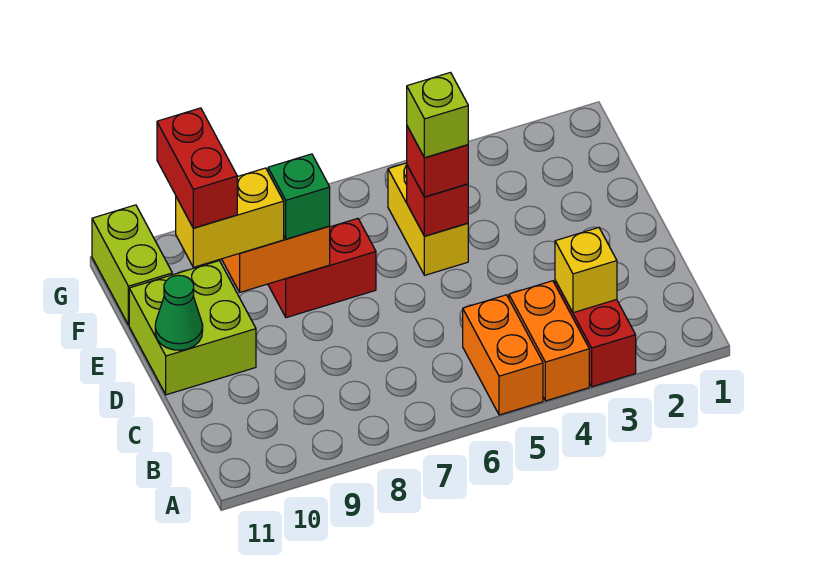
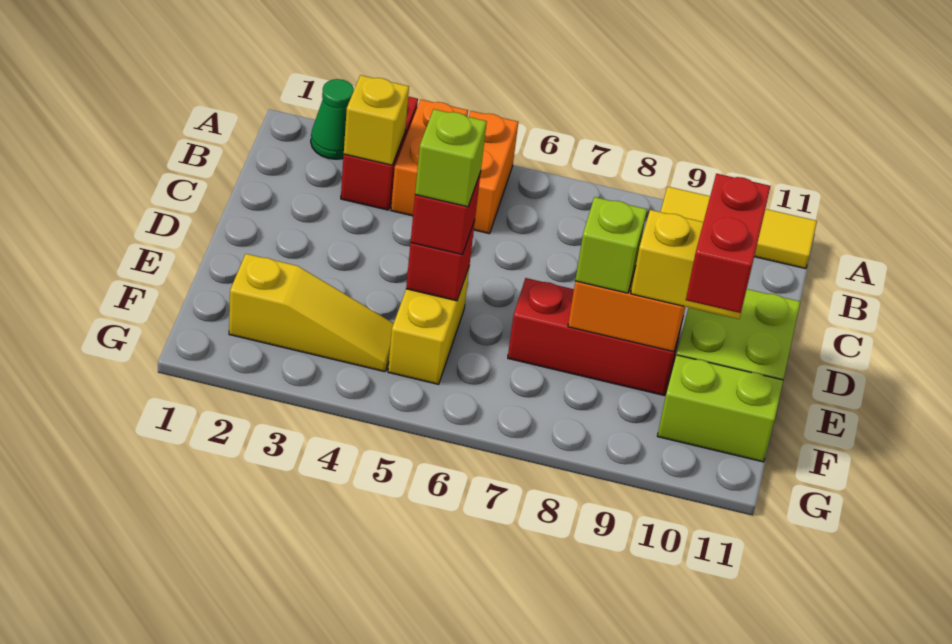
none -> yellow tile A9:A11 level 1
green cone D11 level 2 -> green cone A2 level 1
red brick E7:E8 level 1 -> red brick E7:E9 level 1
green brick E8 level 3 -> lime brick E8 level 3
none -> yellow slope F2:F4 level 1 top 2
lime brick F11:G11 level 1 -> lime brick F10:F11 level 1

